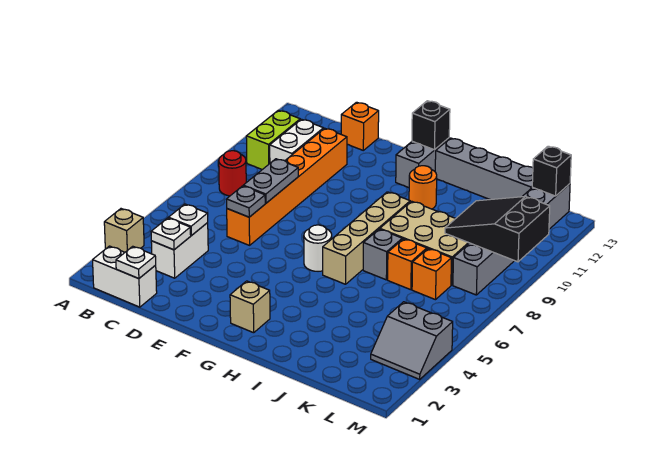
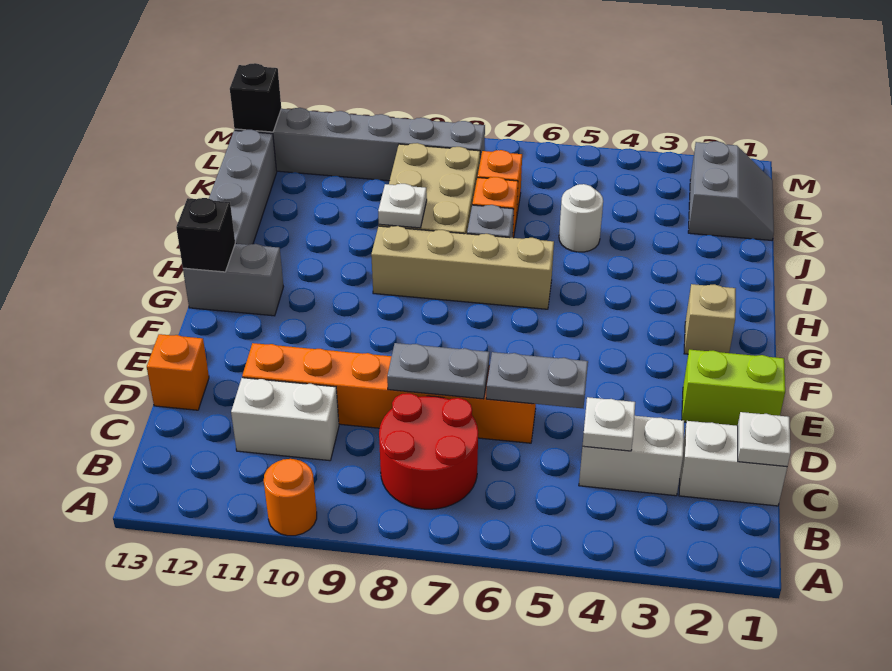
tan brick A3 level 1 -> none
white brick B1:C1 level 1 -> white brick C1:C2 level 1
red round brick B8 level 1 -> red round brick B7:C8 level 1
lime brick B10:B11 level 1 -> lime brick E1:E2 level 1
white plate C3 level 2 -> white plate I9 level 2
grey plate D6 level 2 -> grey plate D5:D6 level 2
white round brick G6 level 1 -> white round brick J5 level 1
orange round brick H11 level 1 -> orange round brick A10 level 1
black slope K9:M10 level 2 top M -> none
grey slope L3:M4 level 1 top 4 -> grey slope K1:L2 level 1 top 2

